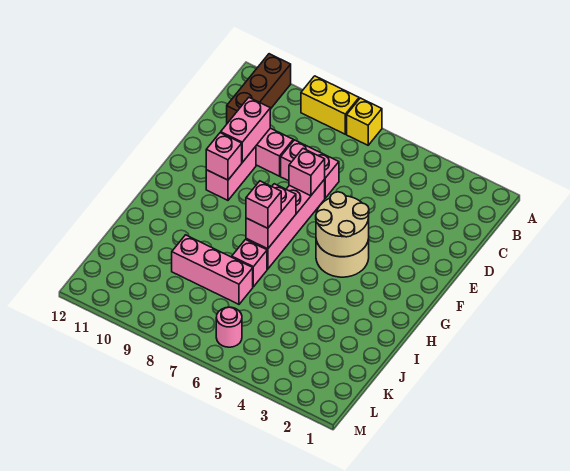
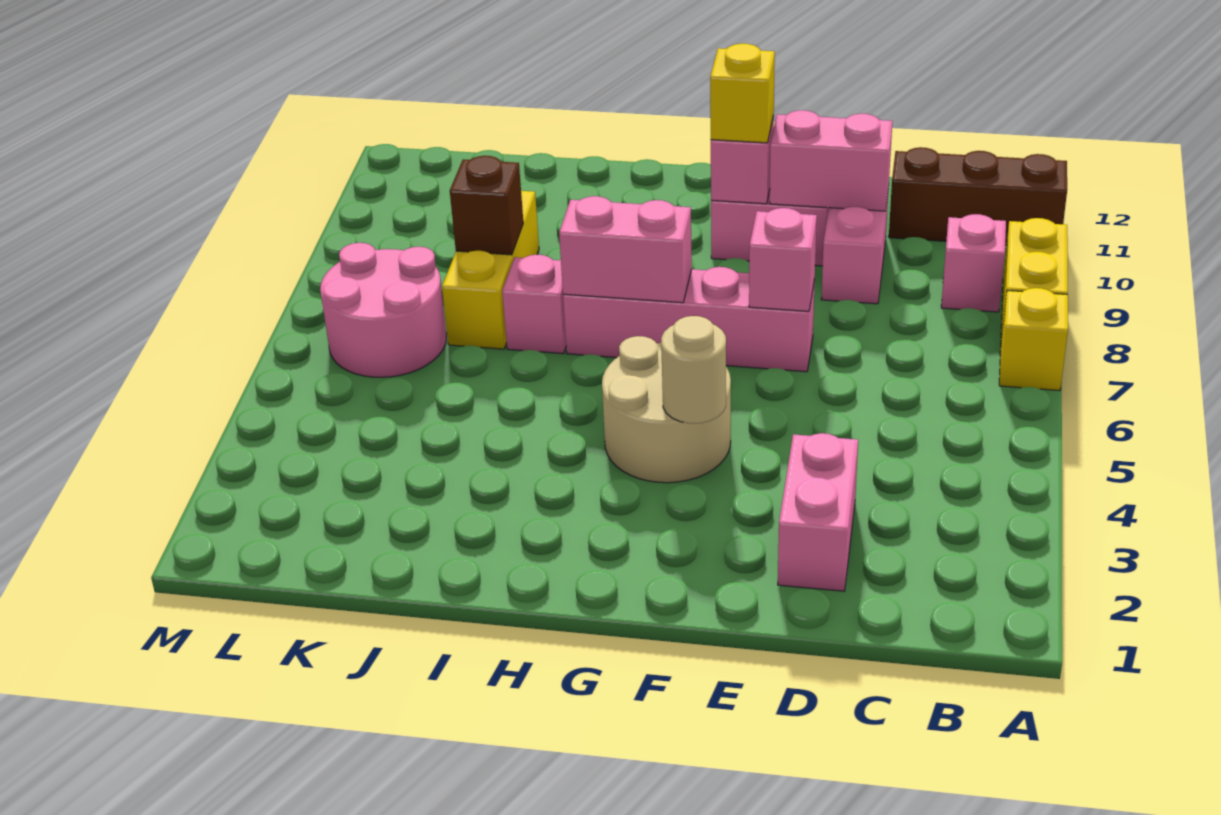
pink brick D7:D8 level 1 -> pink brick D2:D3 level 1
tan round brick F4:G5 level 2 -> tan round brick F4 level 2
none -> yellow brick F10 level 3
pink brick H7 level 3 -> pink brick B9 level 1
pink brick J7:J9 level 1 -> yellow brick J7:J9 level 1
none -> brown brick J8 level 2
pink round brick L6 level 1 -> pink round brick K6:L7 level 1

